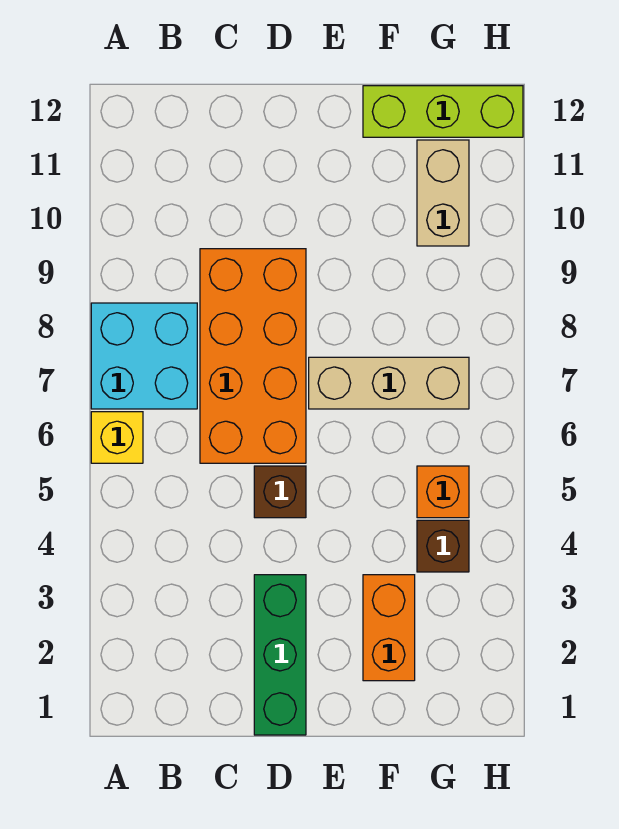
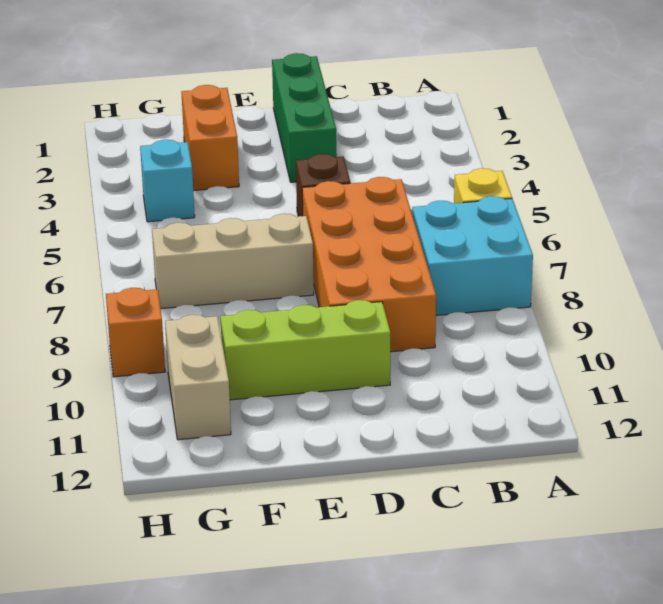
lime brick F12:H12 level 1 -> lime brick D10:F10 level 1
brown brick G4 level 1 -> cyan brick G4 level 1
orange brick G5 level 1 -> orange brick H9 level 1

